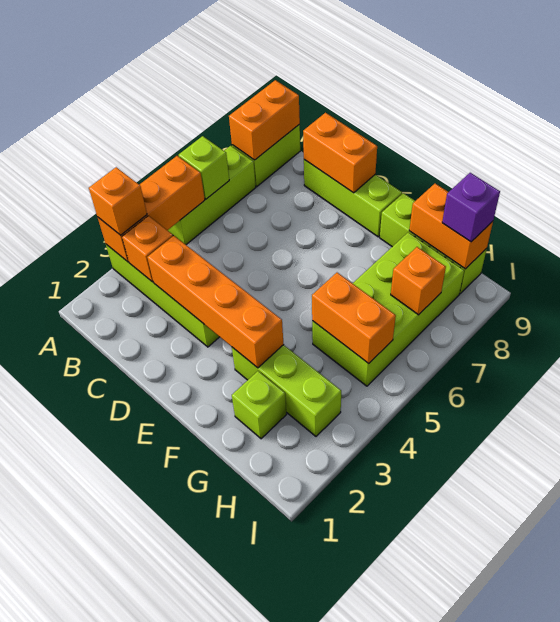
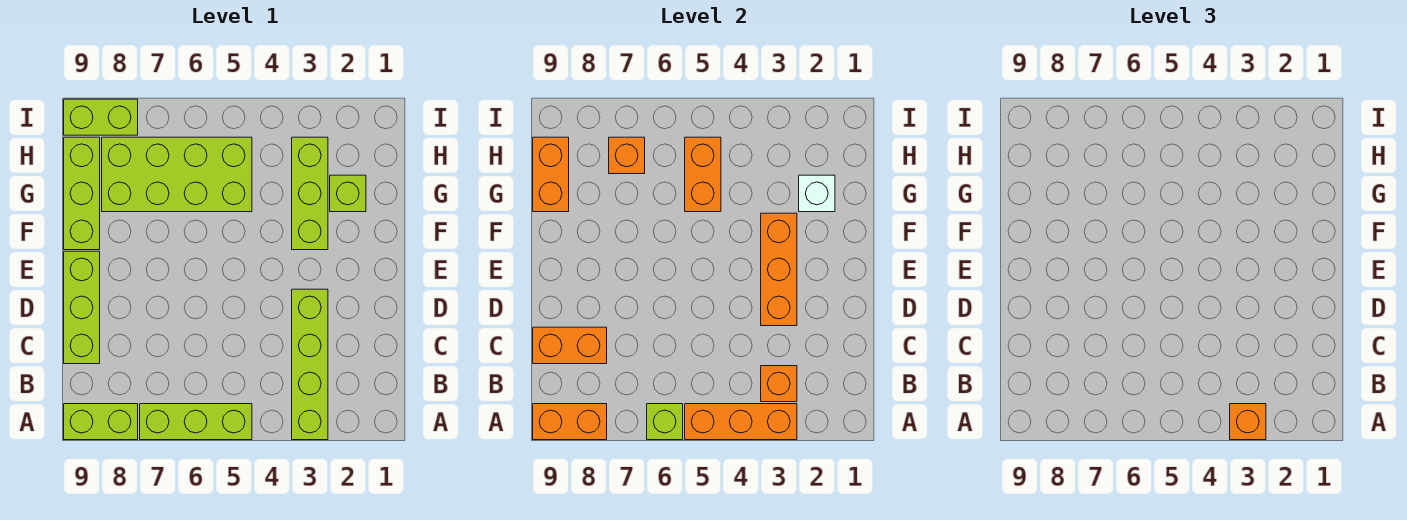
orange brick C3:F3 level 2 -> orange brick D3:F3 level 2
orange brick C9:D9 level 2 -> orange brick C8:C9 level 2
none -> white brick G2 level 2
purple brick H9 level 3 -> none
none -> lime brick I8:I9 level 1

